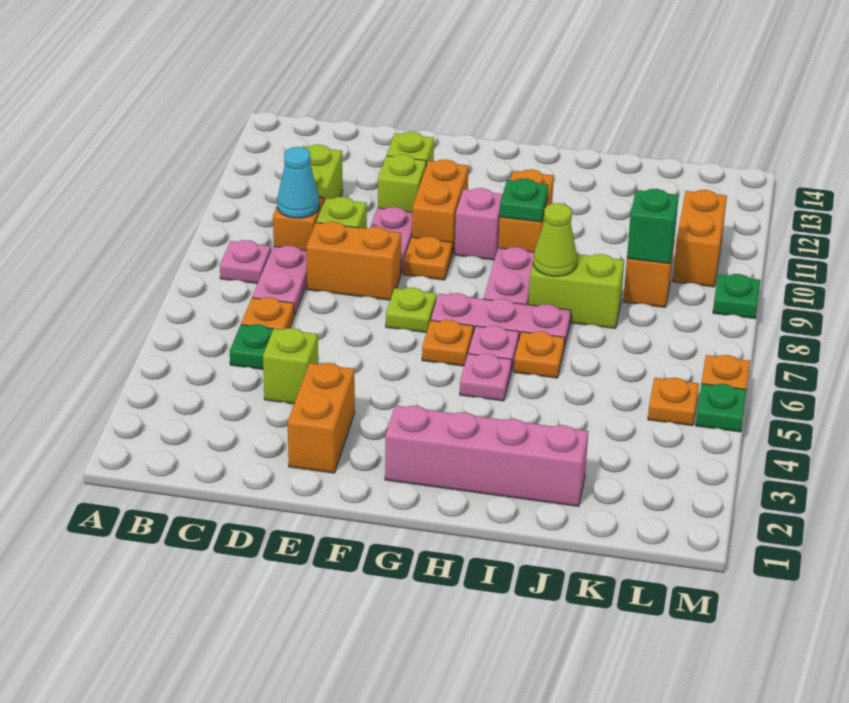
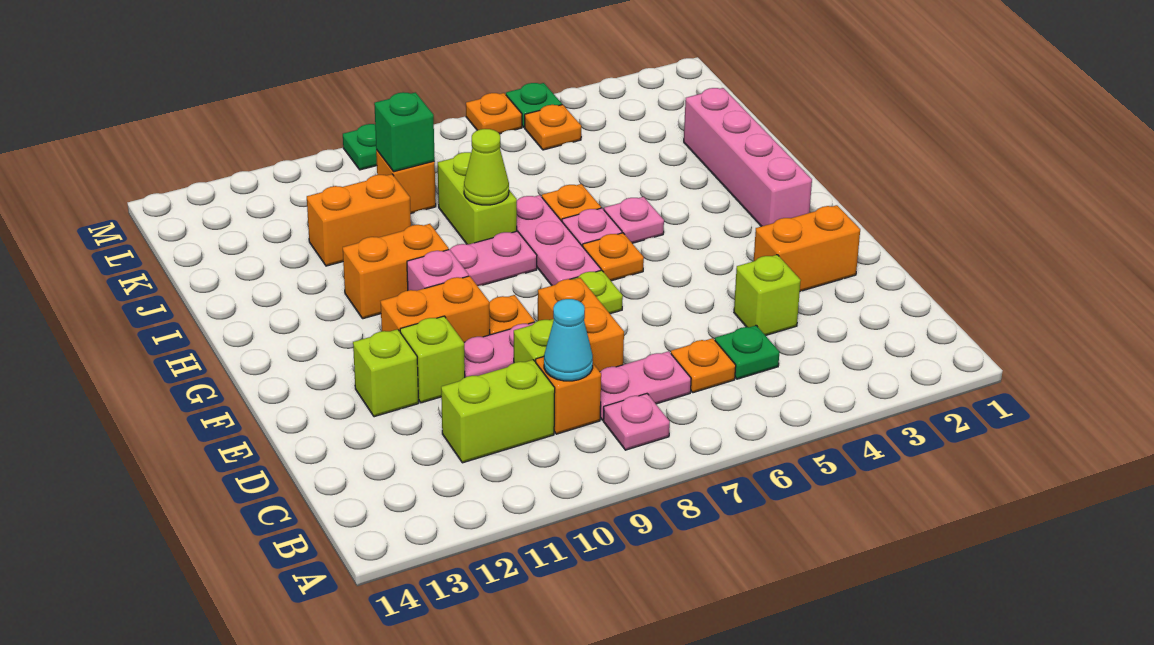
green plate H10 level 2 -> none
orange brick L10:L11 level 1 -> orange brick J10:J11 level 1

